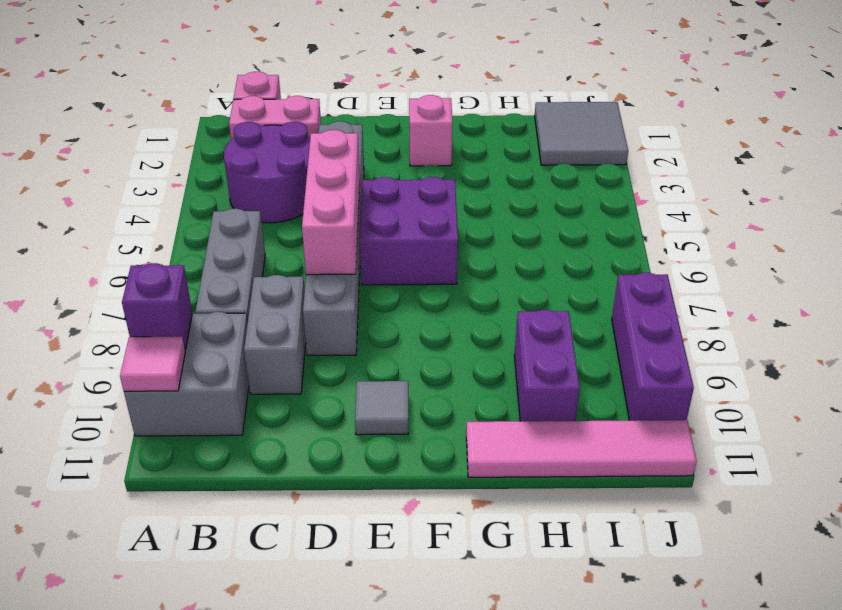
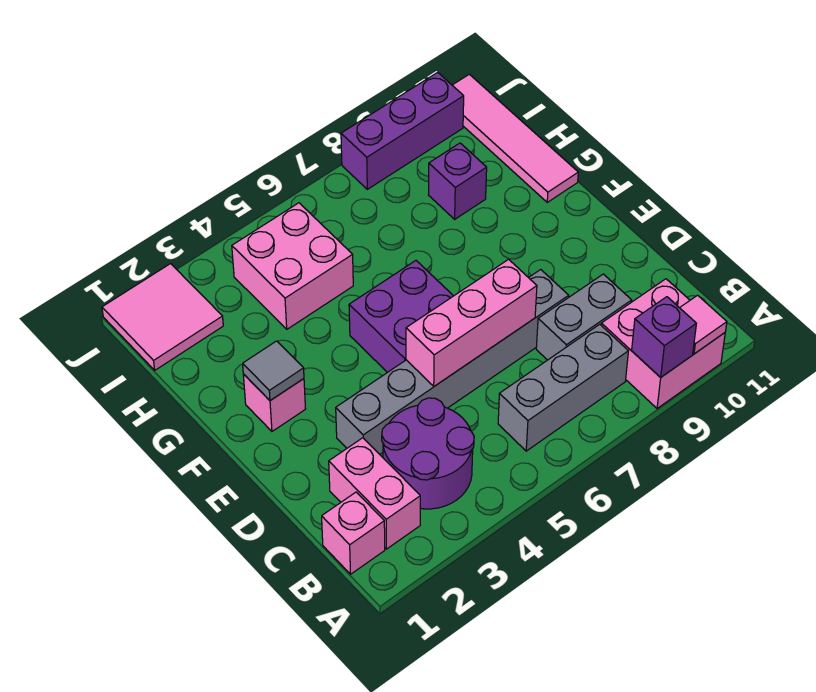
grey brick A9:B10 level 1 -> pink brick A9:B10 level 1
grey tile E10 level 1 -> grey tile F2 level 2
none -> pink brick H4:I5 level 1
purple brick H9:H10 level 1 -> purple brick H9 level 1
grey tile I1:J2 level 1 -> pink tile I1:J2 level 1

